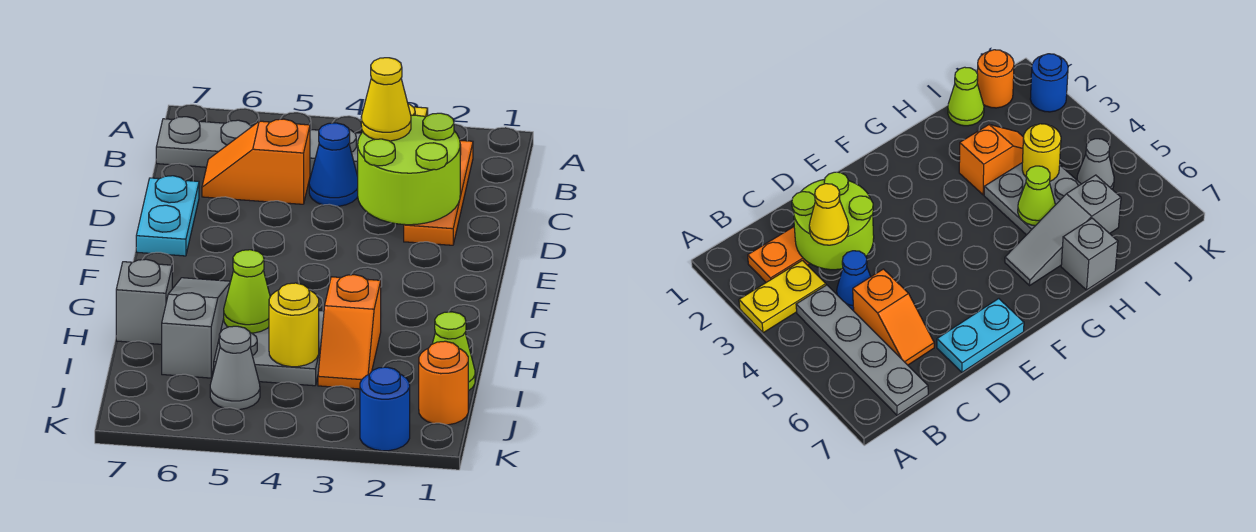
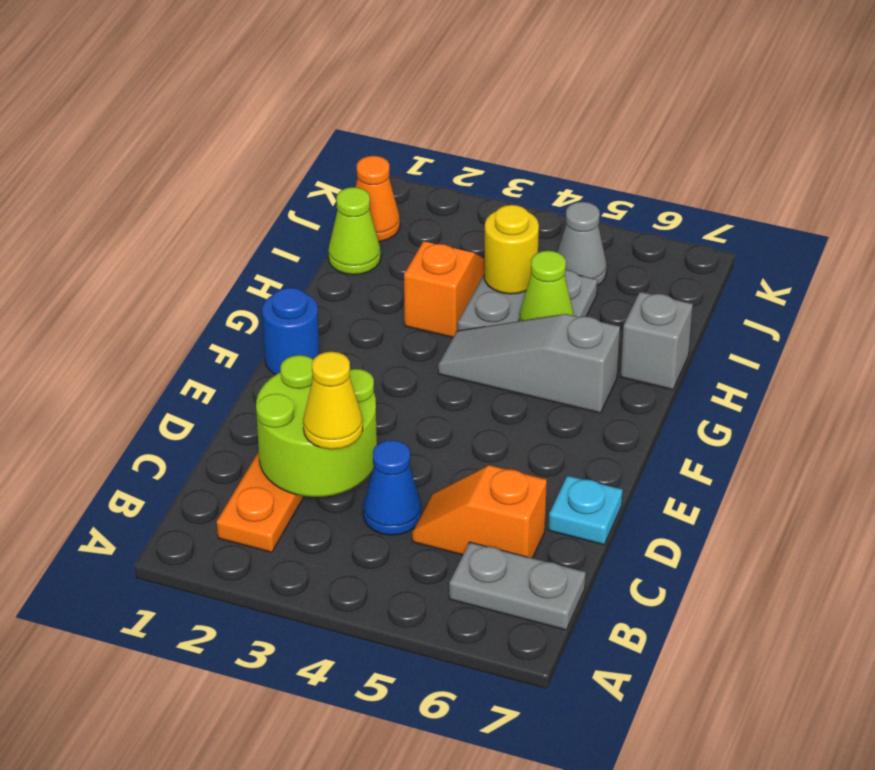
yellow plate A3:B3 level 1 -> none
grey plate B4:B7 level 1 -> grey plate B6:B7 level 1
orange slope C5:C6 level 1 top 5 -> orange slope C5:C6 level 1 top 6
cyan plate D7:E7 level 1 -> cyan plate D7 level 1
grey slope G6:I6 level 1 top I -> grey slope G4:G6 level 1 top 6
orange round brick J1 level 1 -> orange cone J1 level 1
blue round brick K2 level 1 -> blue round brick F1 level 1

